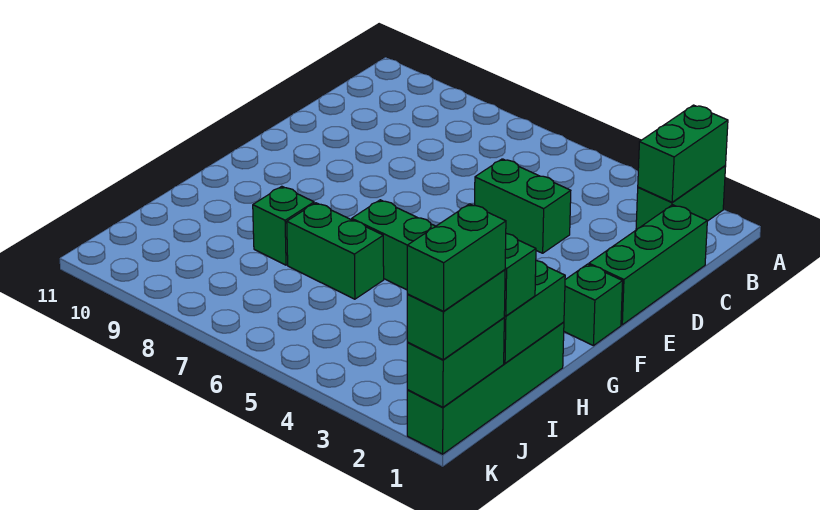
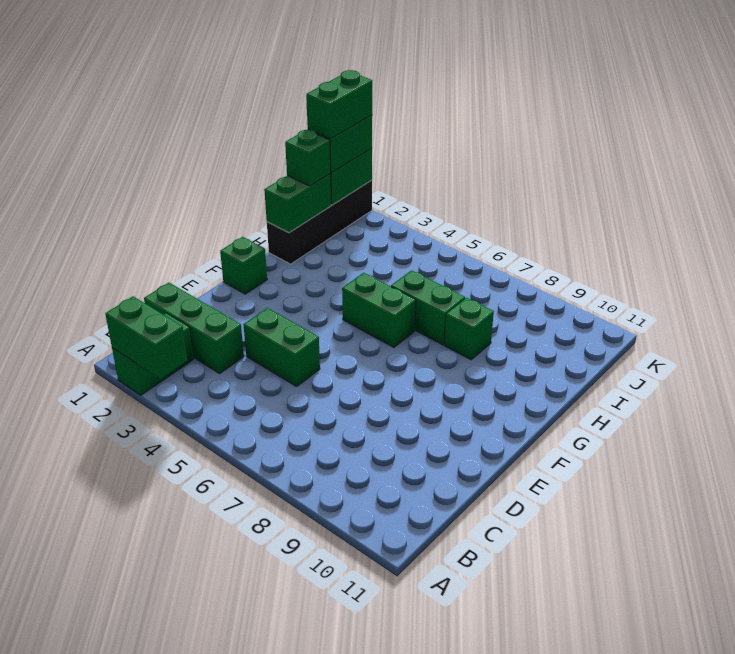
green brick A2:B2 level 2 -> green brick A2:A3 level 2
green brick C1:E1 level 1 -> green brick C1:C3 level 1
green brick H1:K1 level 1 -> black brick H1:K1 level 1

